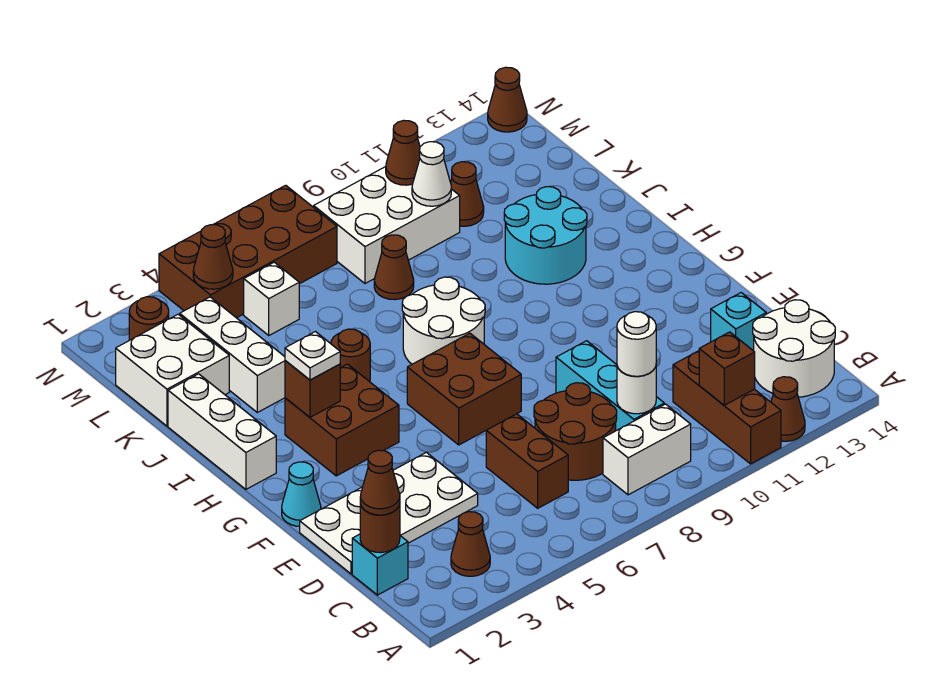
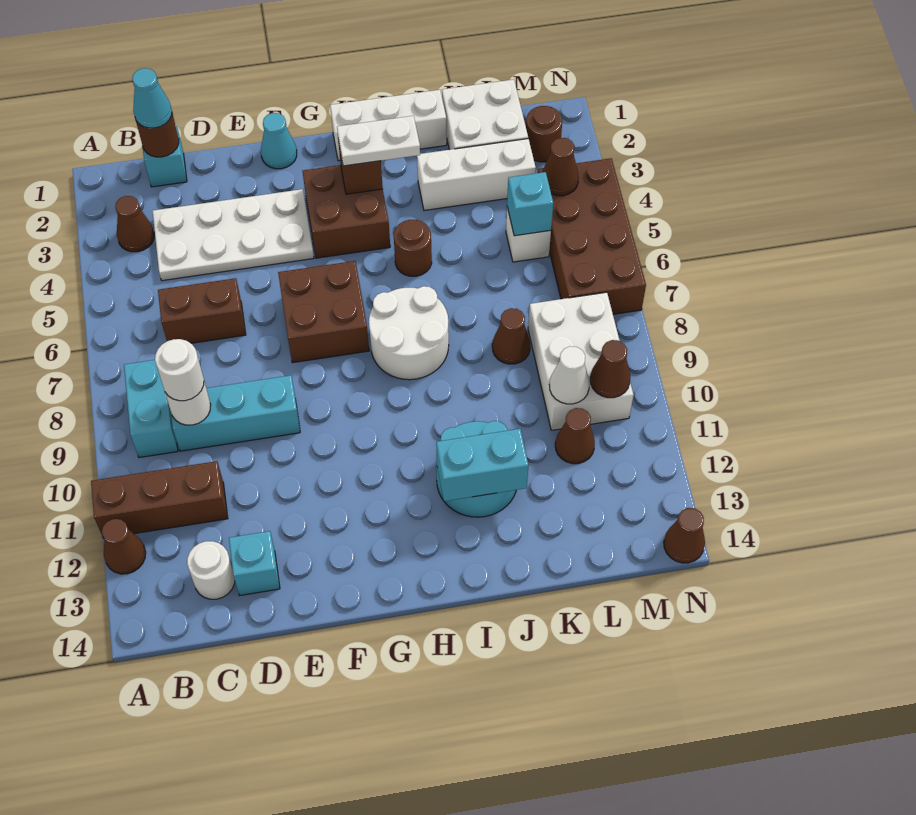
white brick B8:B9 level 1 -> cyan brick B8:B9 level 1
brown brick B11 level 2 -> none
white round brick B13:C14 level 1 -> white round brick C13 level 1
brown cone C1 level 3 -> cyan cone C1 level 3
brown round brick C7:D8 level 1 -> none
white plate D1:E4 level 1 -> white plate C3:F4 level 1
white plate H3 level 3 -> white plate H3:I3 level 3
none -> cyan brick I12:J12 level 2
none -> cyan brick L5 level 2

